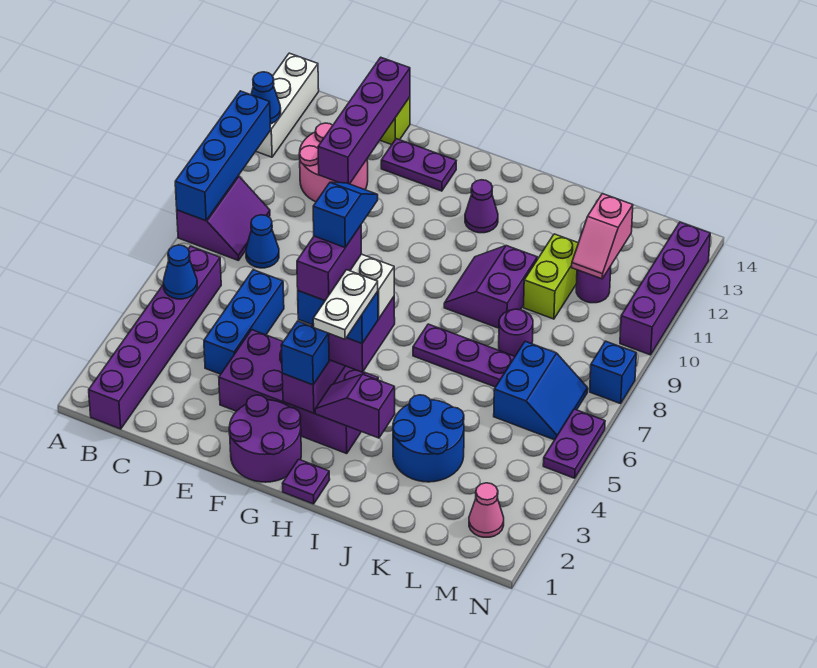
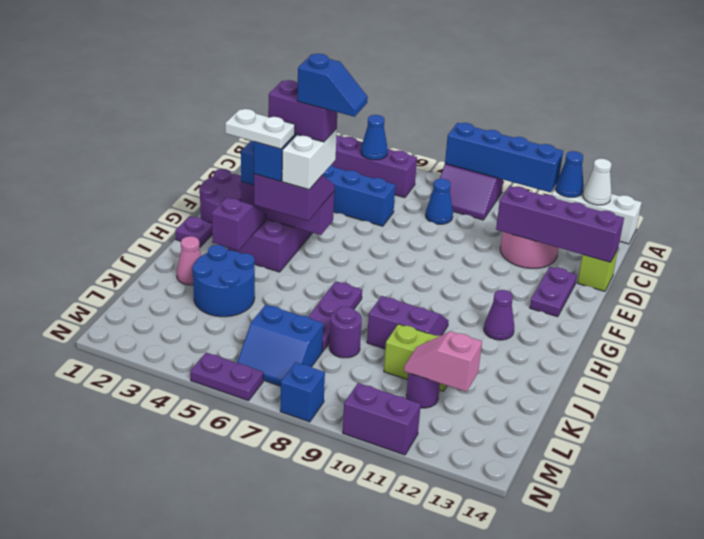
none -> white cone A13 level 2
pink cone M2 level 1 -> pink cone J2 level 1
purple brick N10:N13 level 1 -> purple brick N10:N11 level 1

